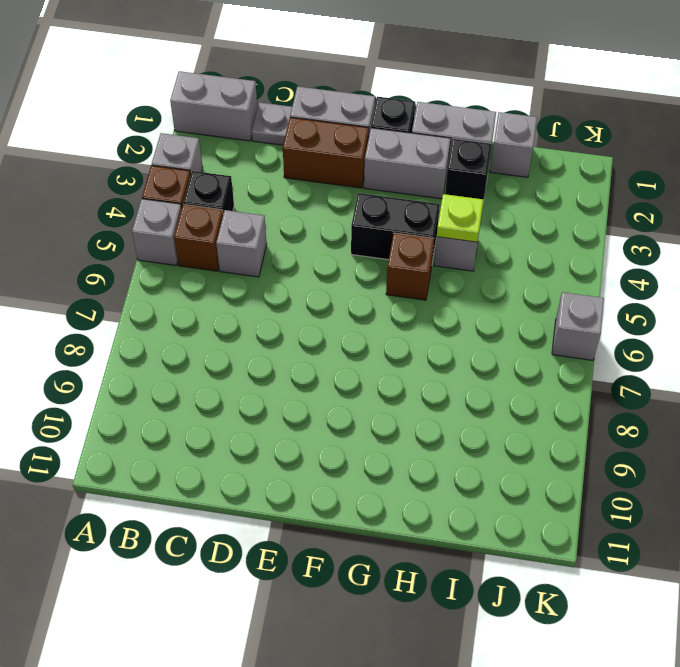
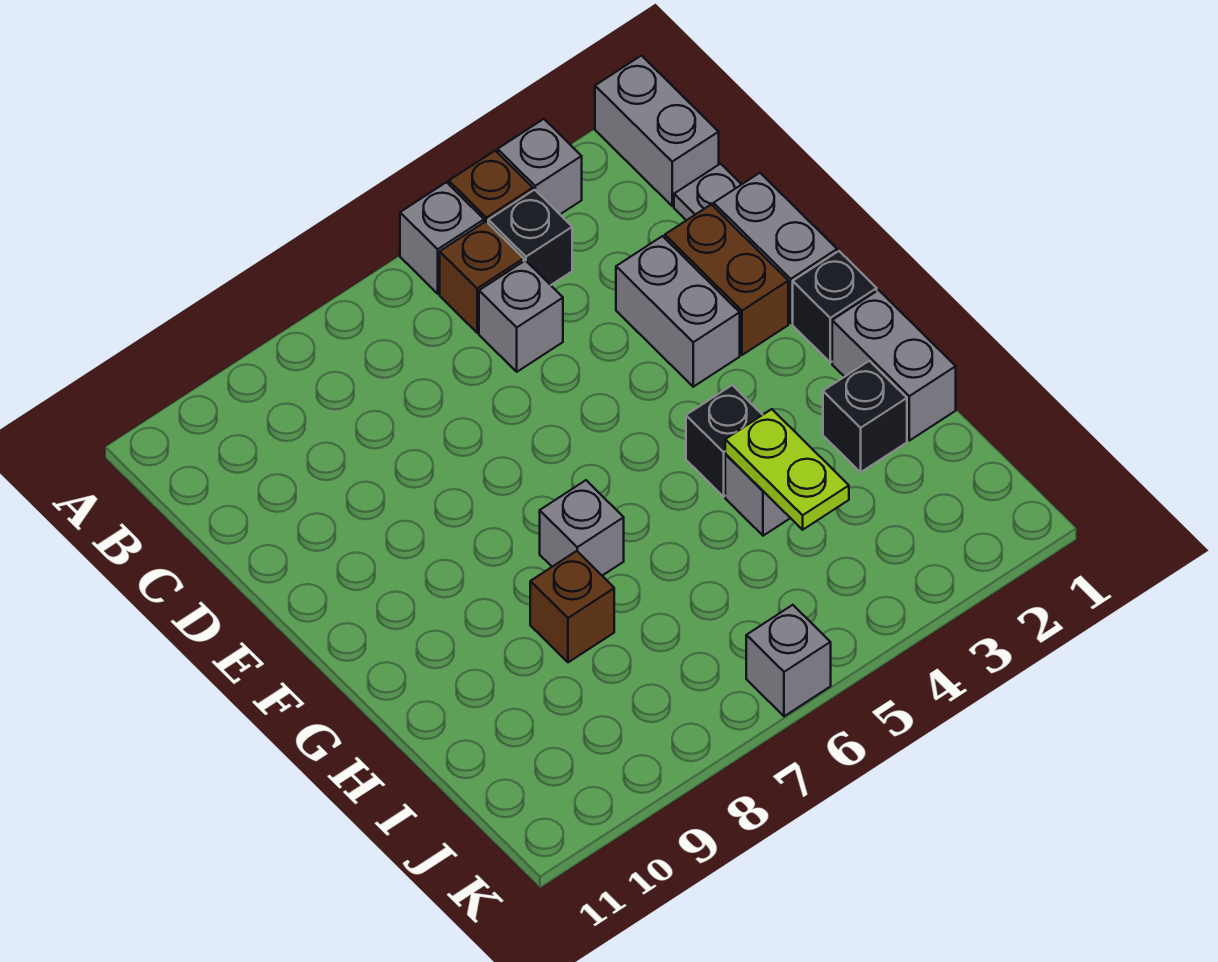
grey brick F2:G2 level 1 -> grey brick D3:E3 level 1
black brick F4:G4 level 1 -> black brick G4 level 1
brown brick G5 level 1 -> brown brick H8 level 1
lime plate H4 level 2 -> lime plate H4:I4 level 2
grey brick I1 level 1 -> grey brick G7 level 1

